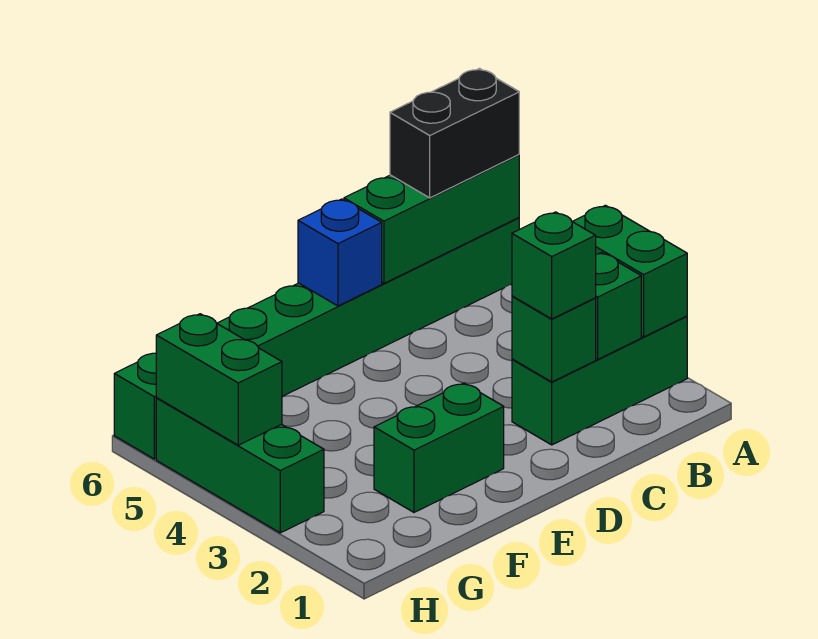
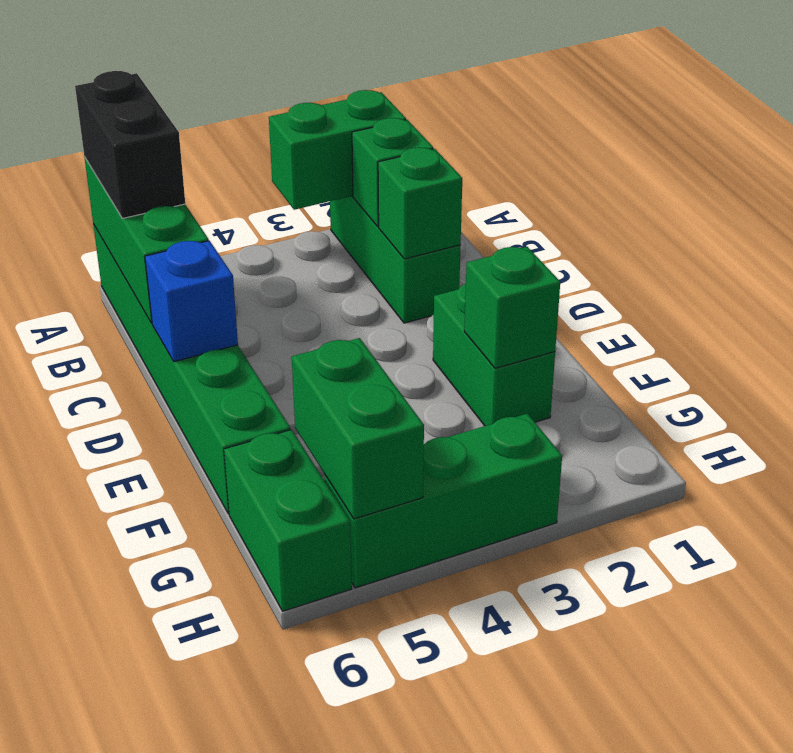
green brick C2 level 3 -> green brick F2 level 2
green brick H4:H5 level 2 -> green brick G5:H5 level 2

